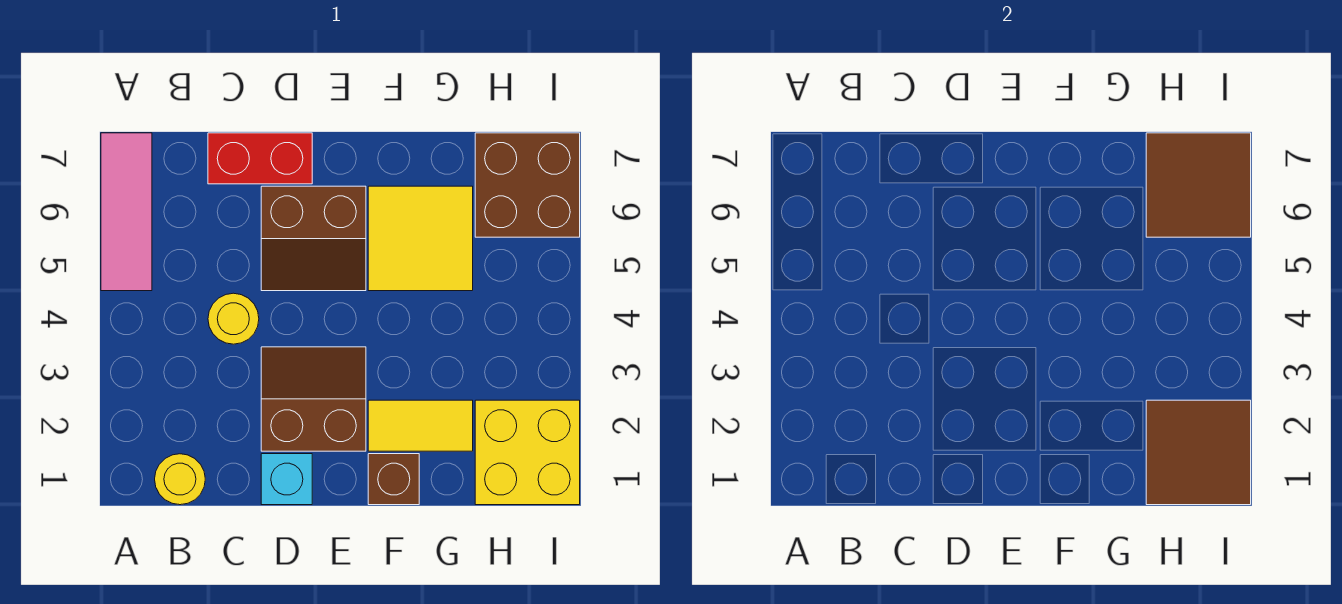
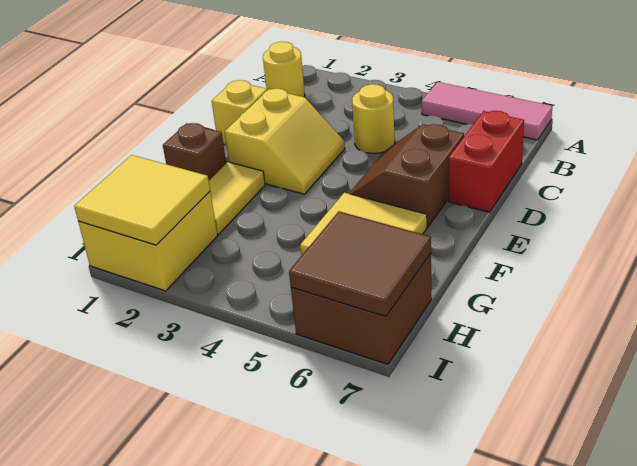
cyan brick D1 level 1 -> yellow brick D1 level 1
brown slope D2:E3 level 1 top 2 -> yellow slope D2:E3 level 1 top 2
brown tile H1:I2 level 2 -> yellow tile H1:I2 level 2

